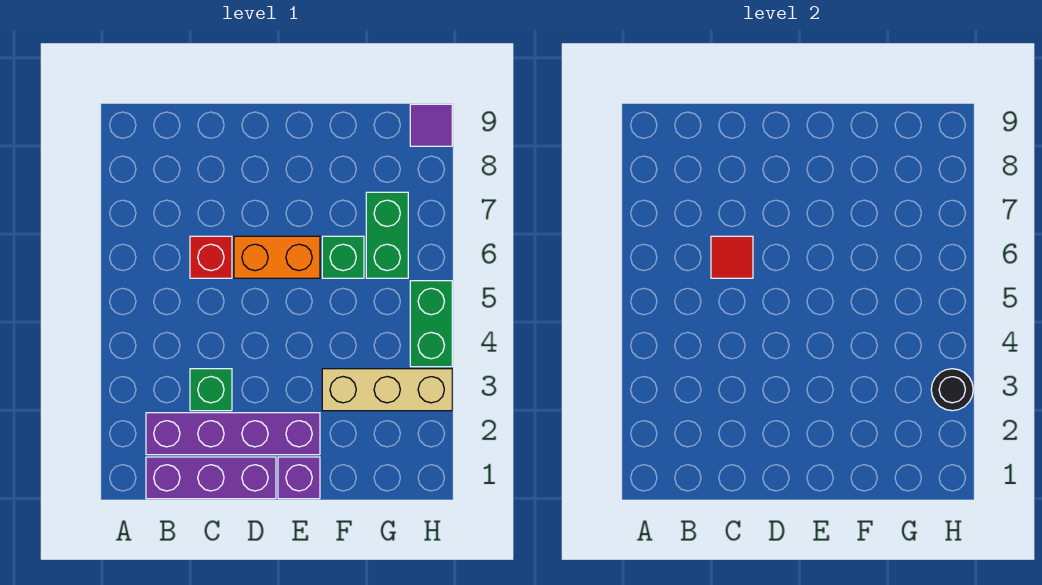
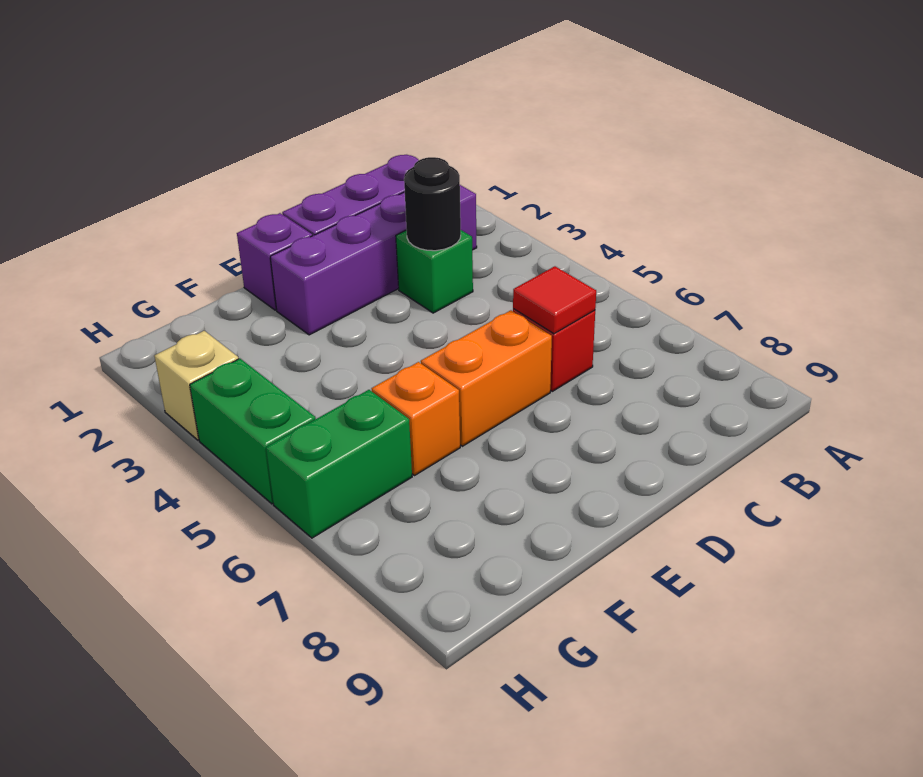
tan brick F3:H3 level 1 -> tan brick H3 level 1
green brick F6 level 1 -> orange brick F6 level 1
green brick G6:G7 level 1 -> green brick G6:H6 level 1
black round brick H3 level 2 -> black round brick C3 level 2
purple tile H9 level 1 -> none

